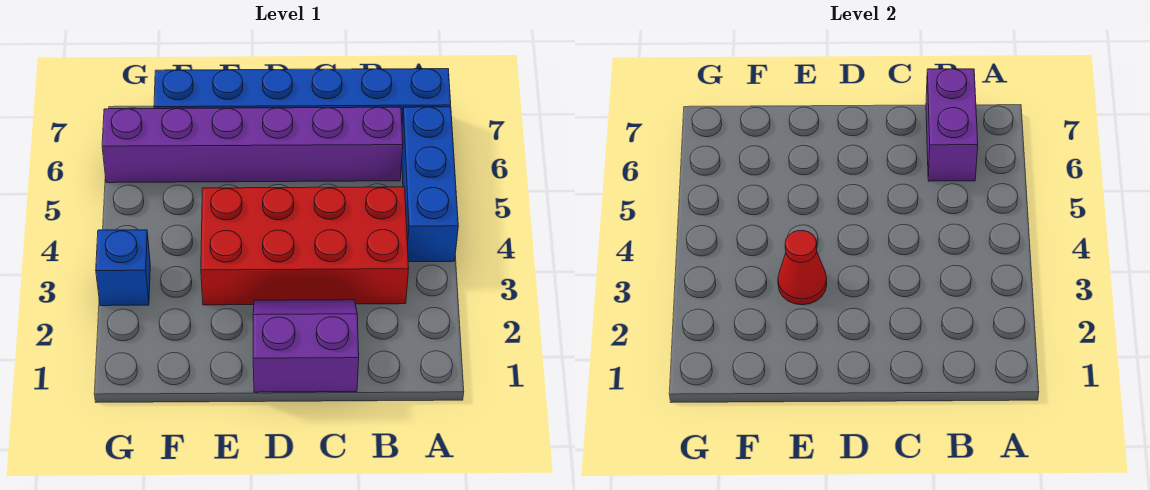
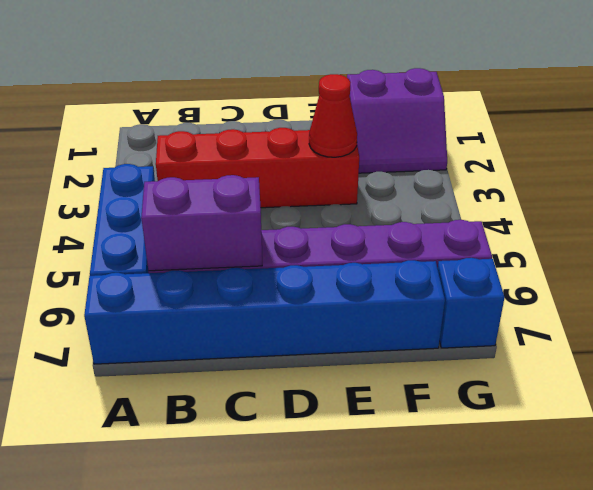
red brick B3:E4 level 1 -> red brick B3:E3 level 1
purple brick B6:B7 level 2 -> purple brick B6:C6 level 2
purple slope C1:D2 level 1 top 1 -> purple slope F1:G2 level 1 top 1
blue brick G3 level 1 -> blue brick G7 level 1

